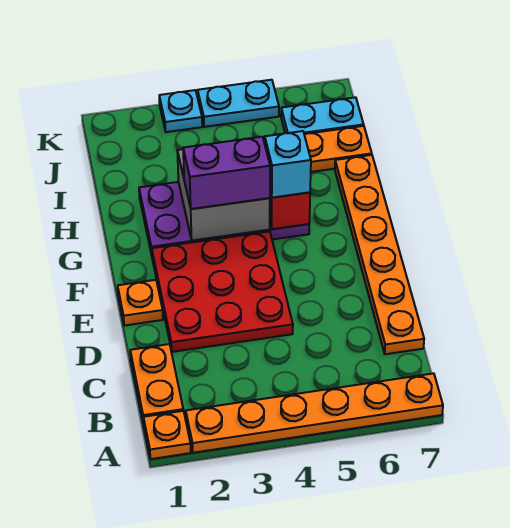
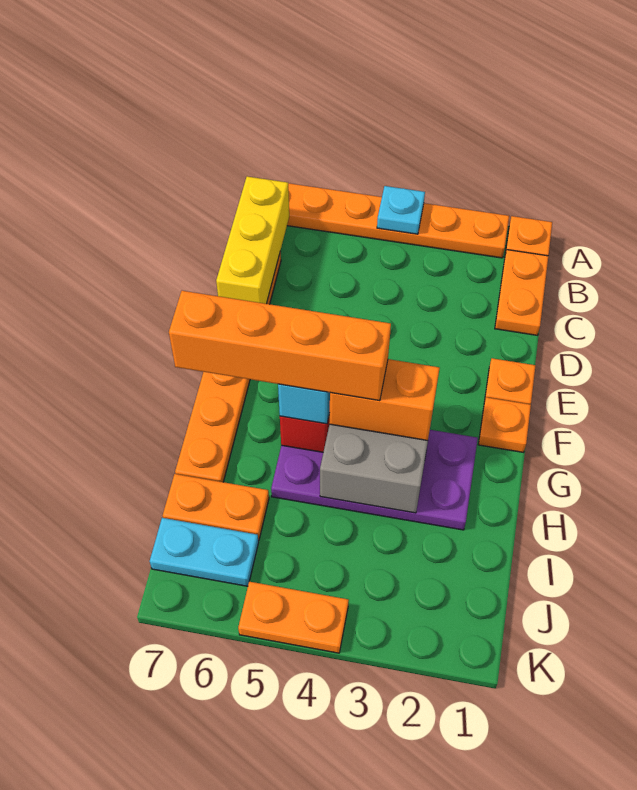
none -> yellow brick B7:D7 level 2
red plate D2:F4 level 1 -> none
none -> orange plate F1 level 1
purple brick G3:G4 level 3 -> orange brick G3:G4 level 3
none -> orange brick G4:G7 level 4
cyan plate K3 level 1 -> cyan plate A4 level 2
cyan plate K4:K5 level 1 -> orange plate K4:K5 level 1

